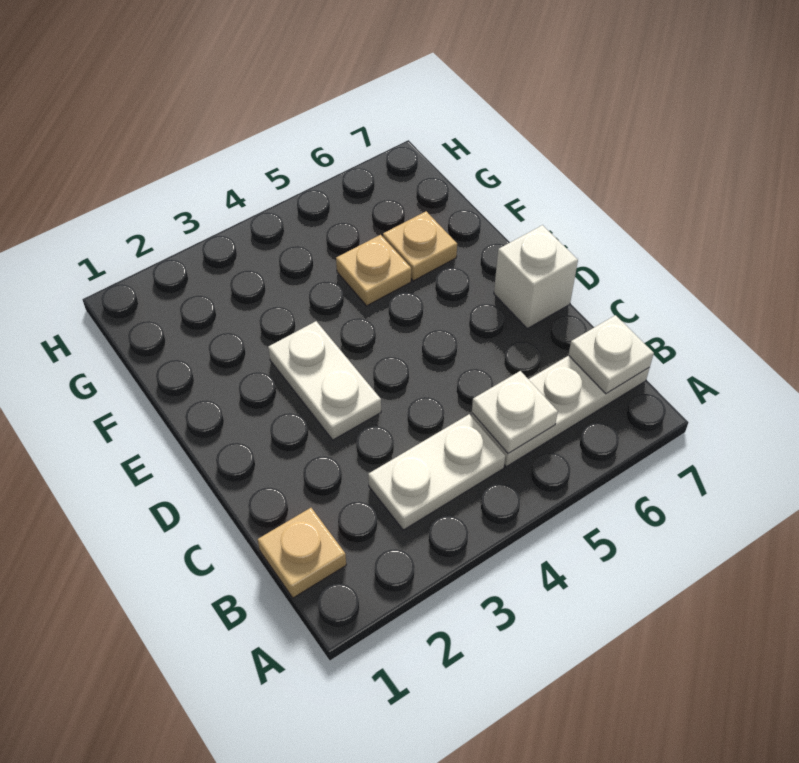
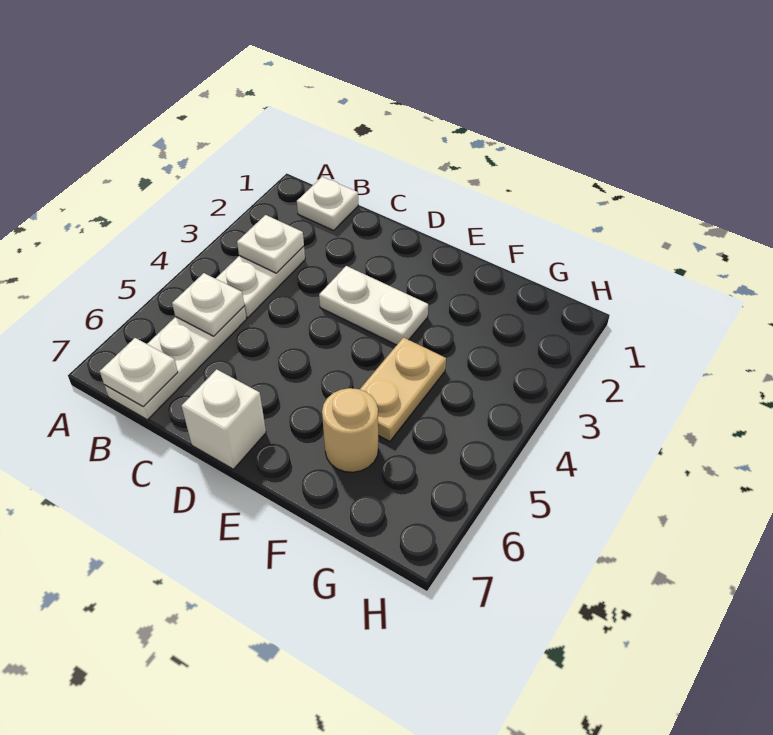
tan plate B1 level 1 -> white plate B1 level 1
none -> white plate B3 level 2
tan plate F5 level 1 -> tan plate F4:F5 level 1
tan plate F6 level 1 -> tan round brick F6 level 1

